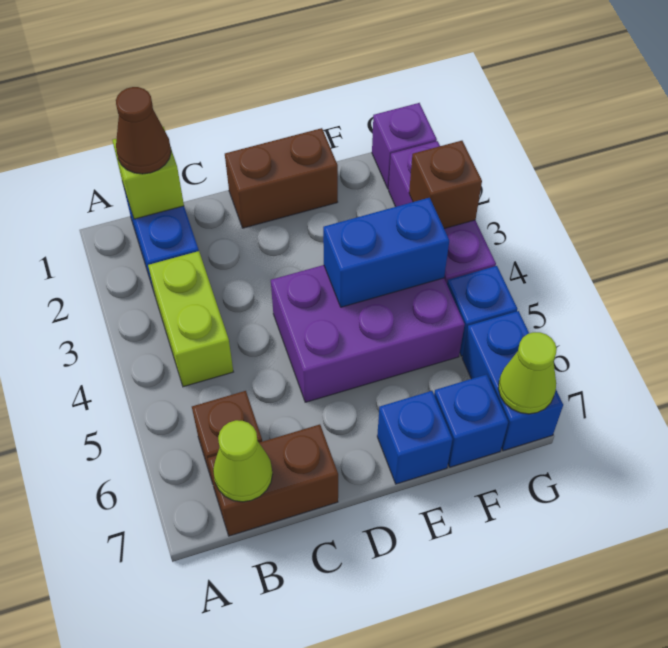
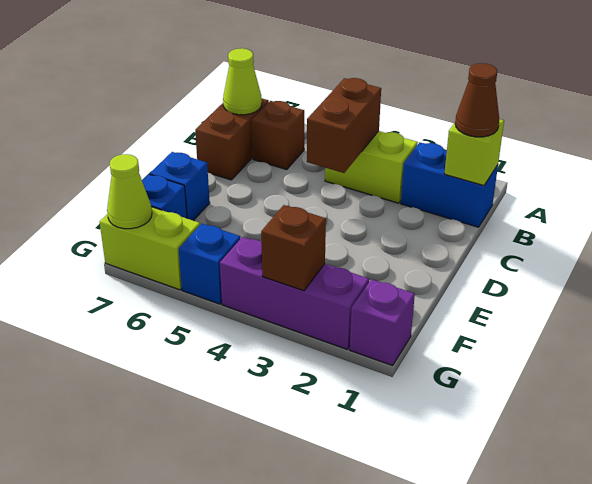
brown brick D1:E1 level 1 -> brown brick B4:C4 level 2
purple brick D4:F5 level 1 -> none
blue brick E4:F4 level 2 -> none
blue brick G6:G7 level 1 -> lime brick G6:G7 level 1

